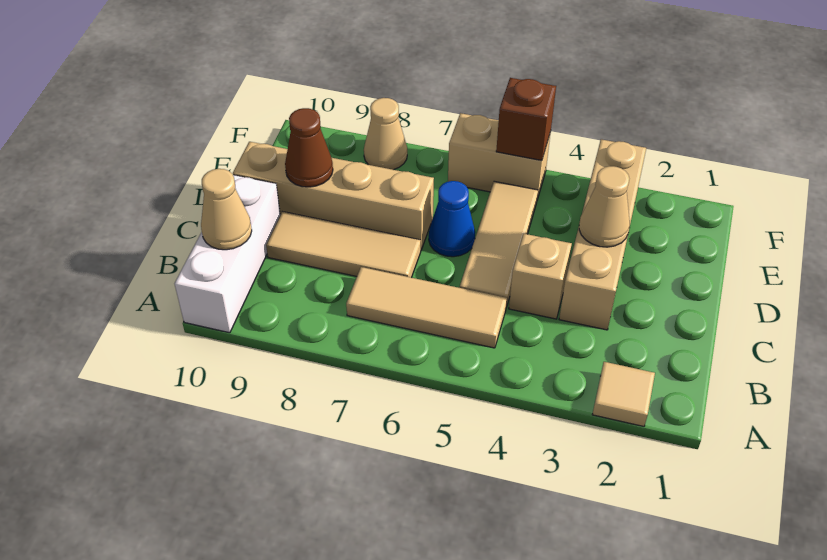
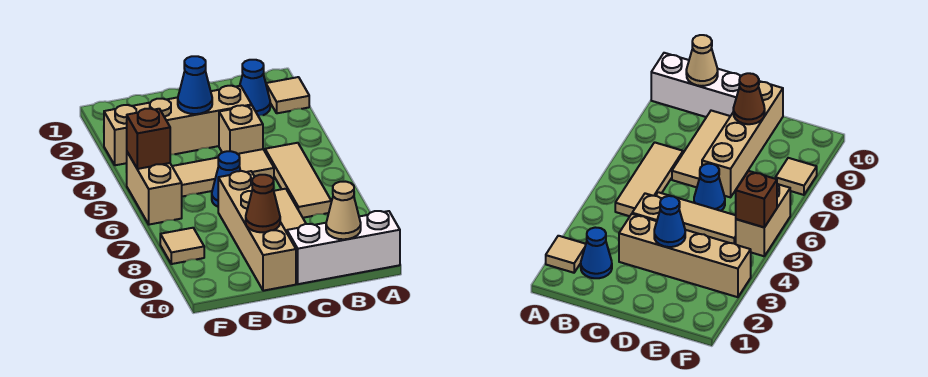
none -> blue cone B2 level 1
tan cone D3 level 2 -> blue cone D3 level 2
tan cone F8 level 1 -> tan tile F8 level 1

